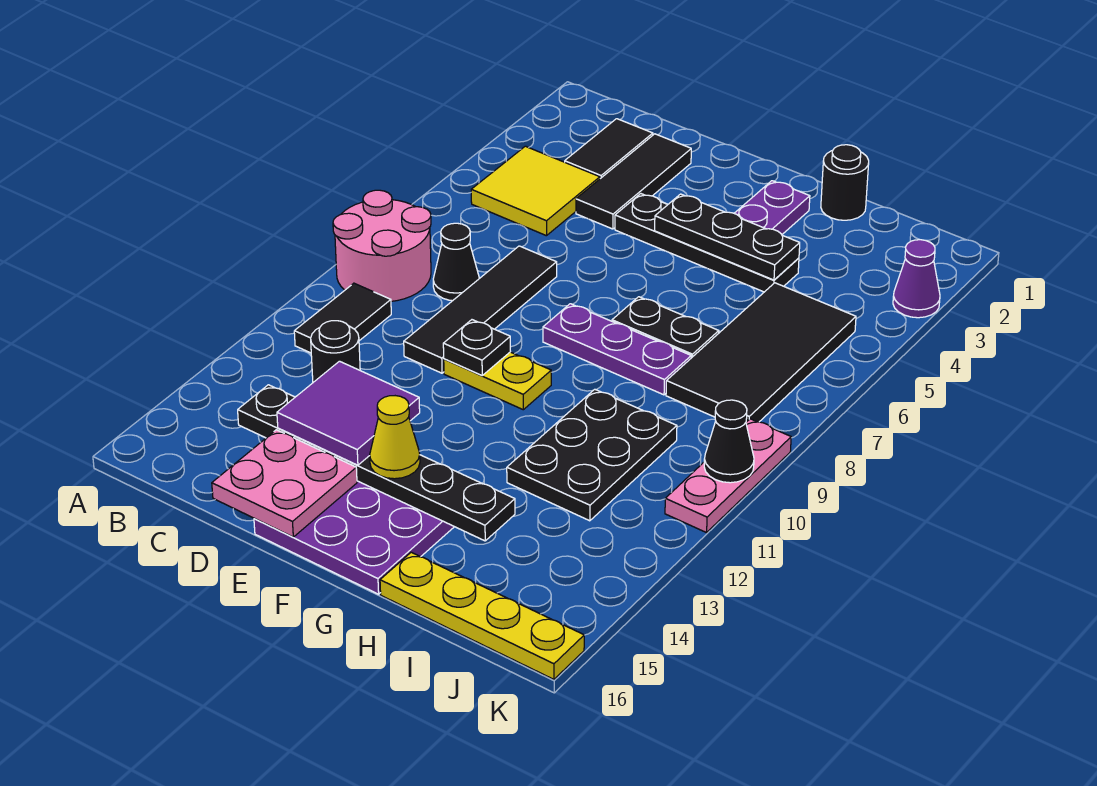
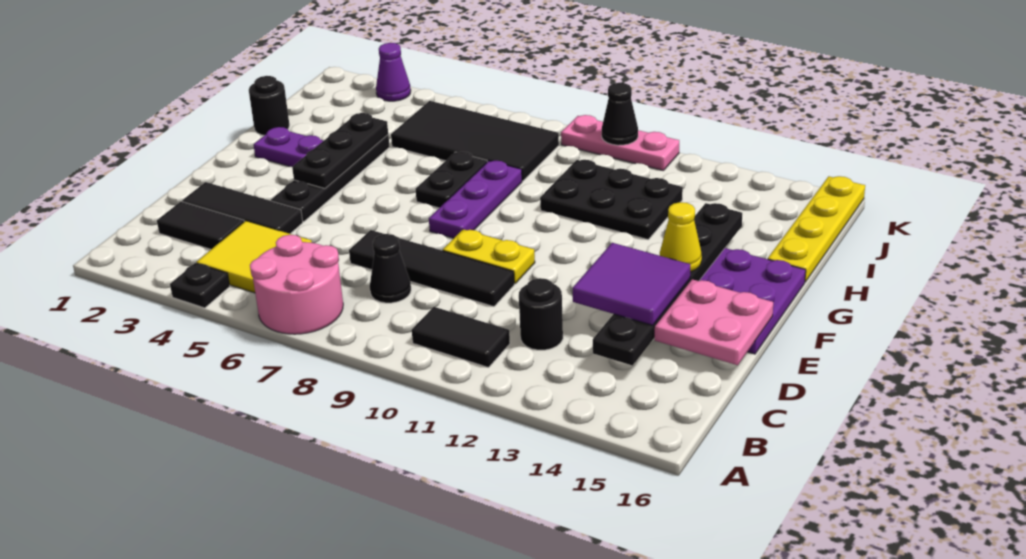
pink round brick A8:B9 level 1 -> pink round brick A6:B7 level 1
yellow plate E10:F10 level 1 -> yellow plate E9:E10 level 1
black plate E10 level 2 -> black plate A4 level 1

